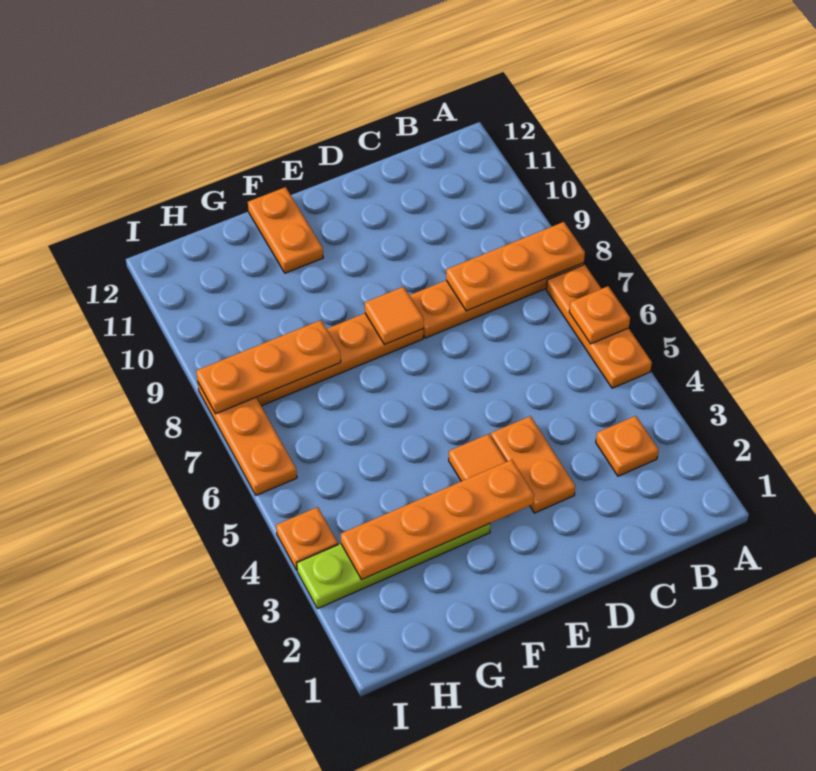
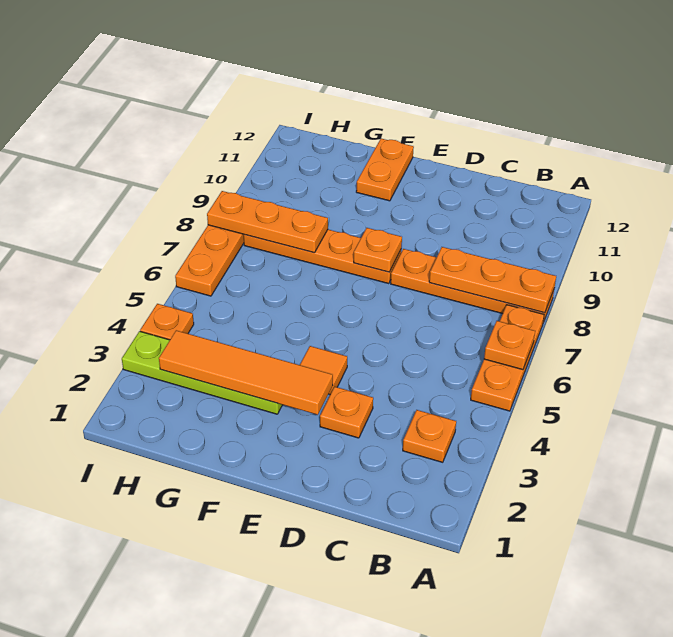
orange plate D3:D4 level 1 -> orange plate D3 level 1
orange plate E3:H3 level 2 -> orange tile E3:H3 level 2
orange tile E8 level 2 -> orange plate E8 level 2

